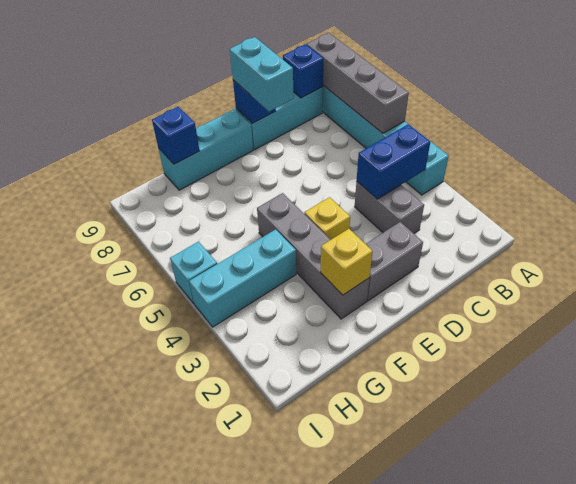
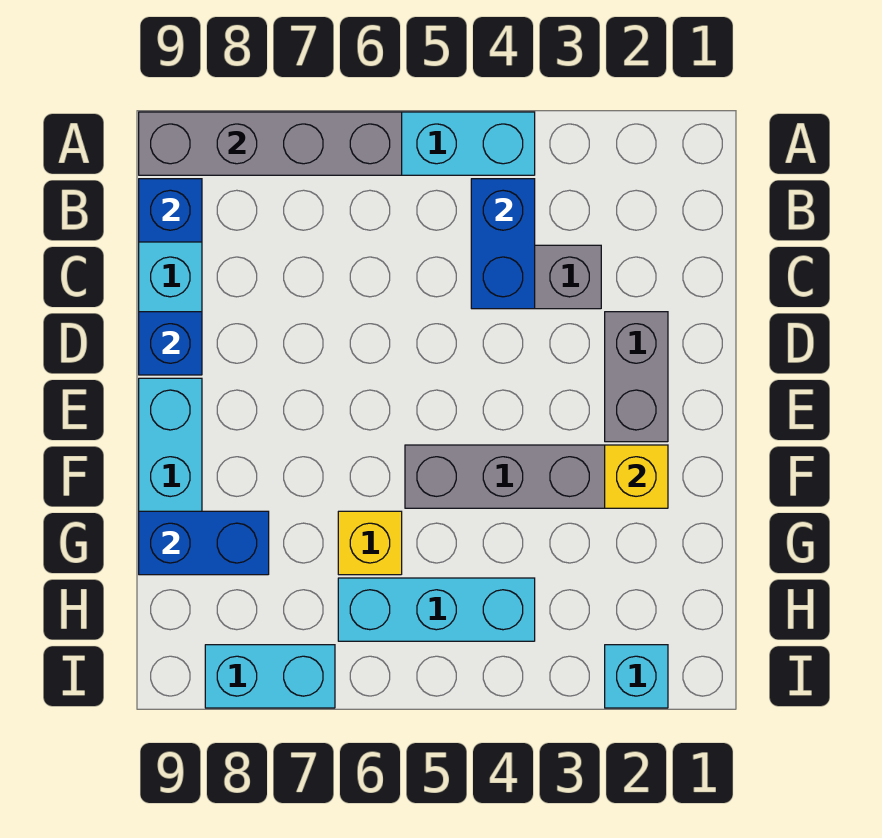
cyan brick D8:D9 level 3 -> cyan brick I7:I8 level 1
yellow brick E4 level 1 -> yellow brick G6 level 1
cyan brick G4:I4 level 1 -> cyan brick H4:H6 level 1
blue brick G9 level 2 -> blue brick G8:G9 level 2
cyan brick I5 level 1 -> cyan brick I2 level 1

